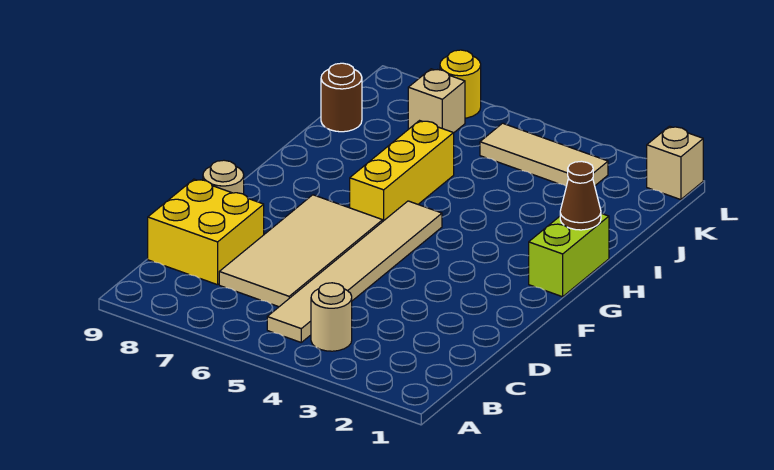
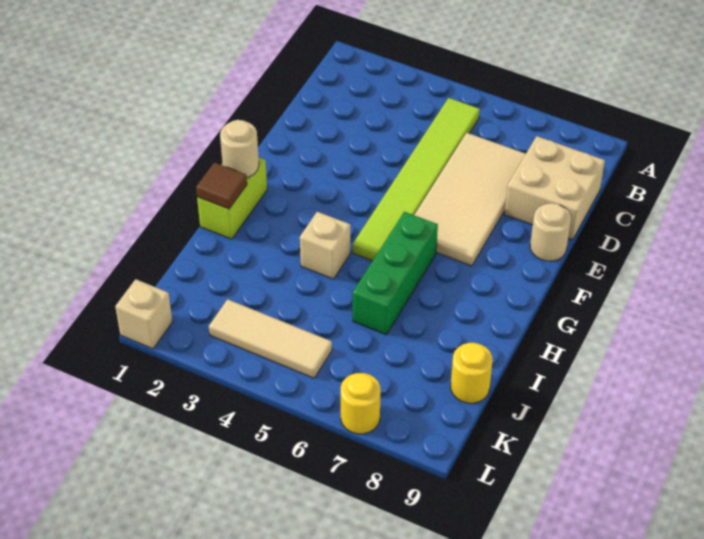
tan round brick B4 level 1 -> tan round brick G1 level 2
tan tile B5:G5 level 1 -> lime tile B5:G5 level 1
yellow brick C8:D9 level 1 -> tan brick C8:D9 level 1
yellow brick G6:I6 level 1 -> green brick G6:I6 level 1
brown cone H1 level 2 -> brown tile H1 level 2
brown round brick J9 level 1 -> yellow round brick J9 level 1
tan brick K7 level 1 -> tan brick H4 level 1

